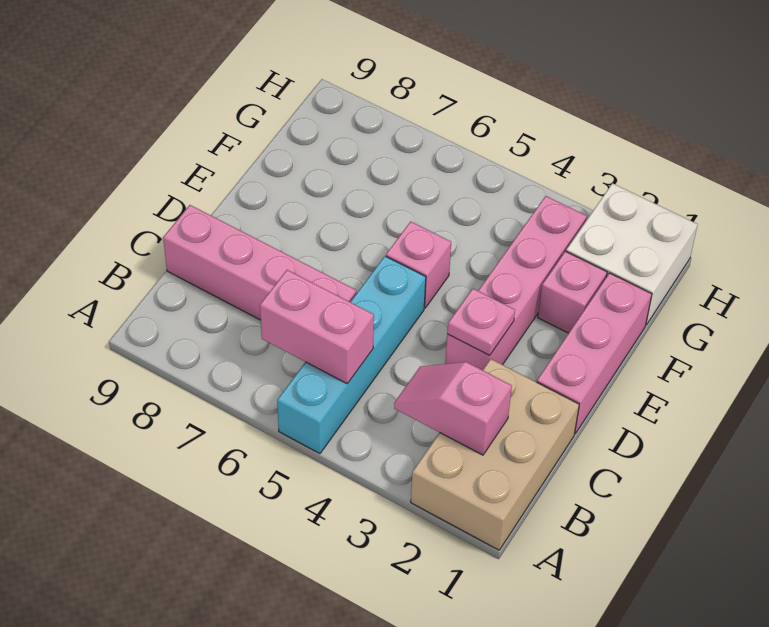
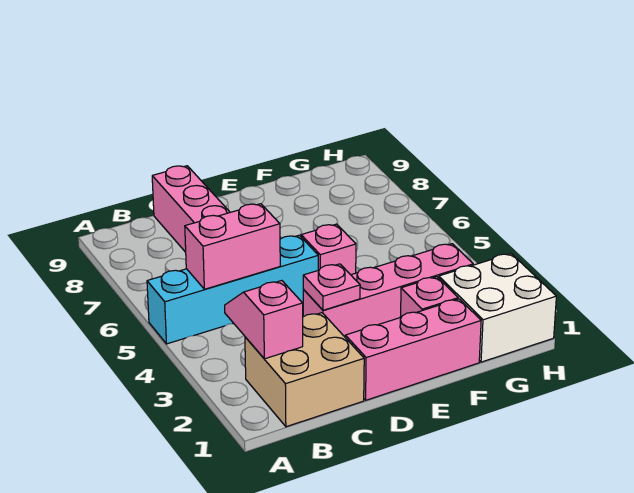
tan brick A1:C2 level 1 -> tan brick B1:C2 level 1
pink brick B5:B6 level 2 -> pink brick B5:C5 level 2

